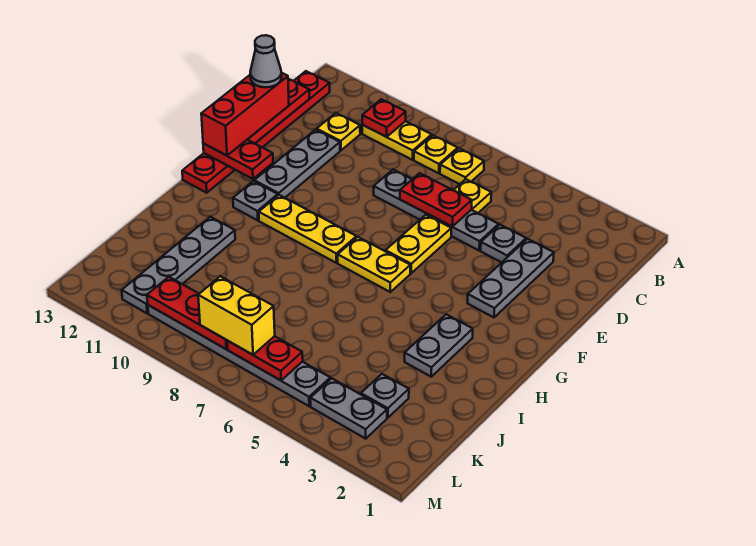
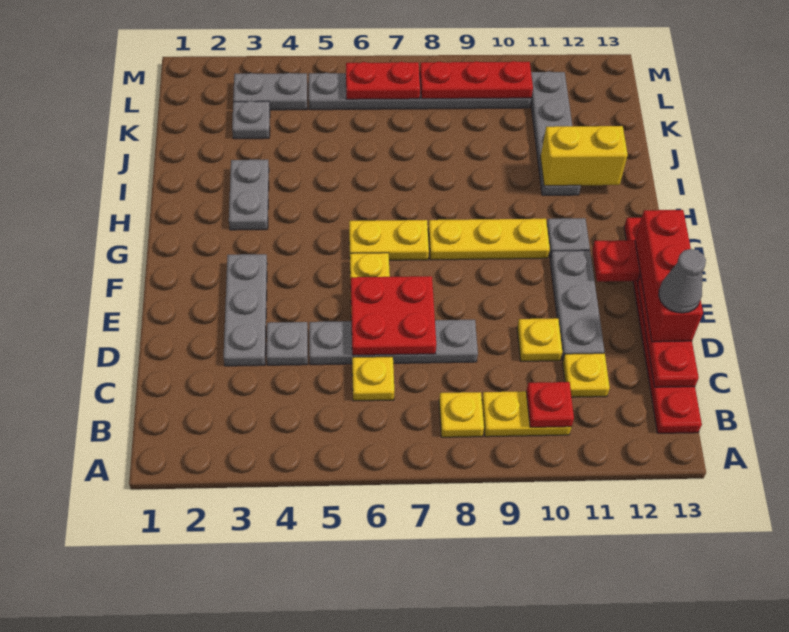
yellow plate B7 level 1 -> yellow plate D10 level 1
red plate D6:D7 level 2 -> red plate D6:E7 level 2
yellow brick L7:L8 level 3 -> yellow brick I11:I12 level 2

